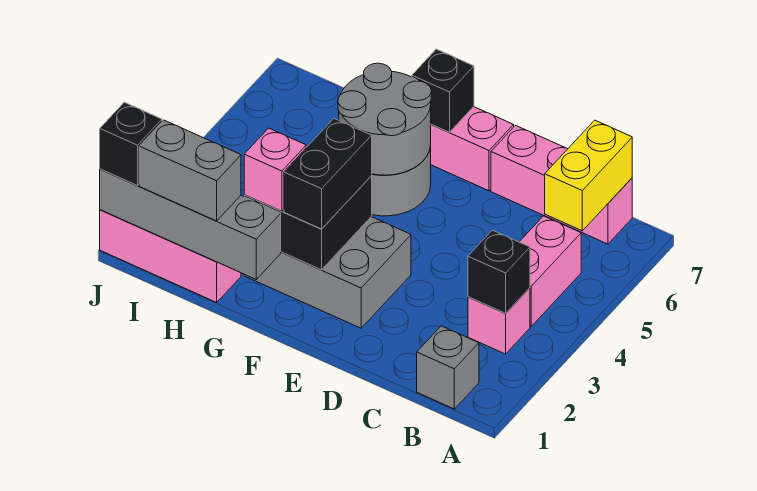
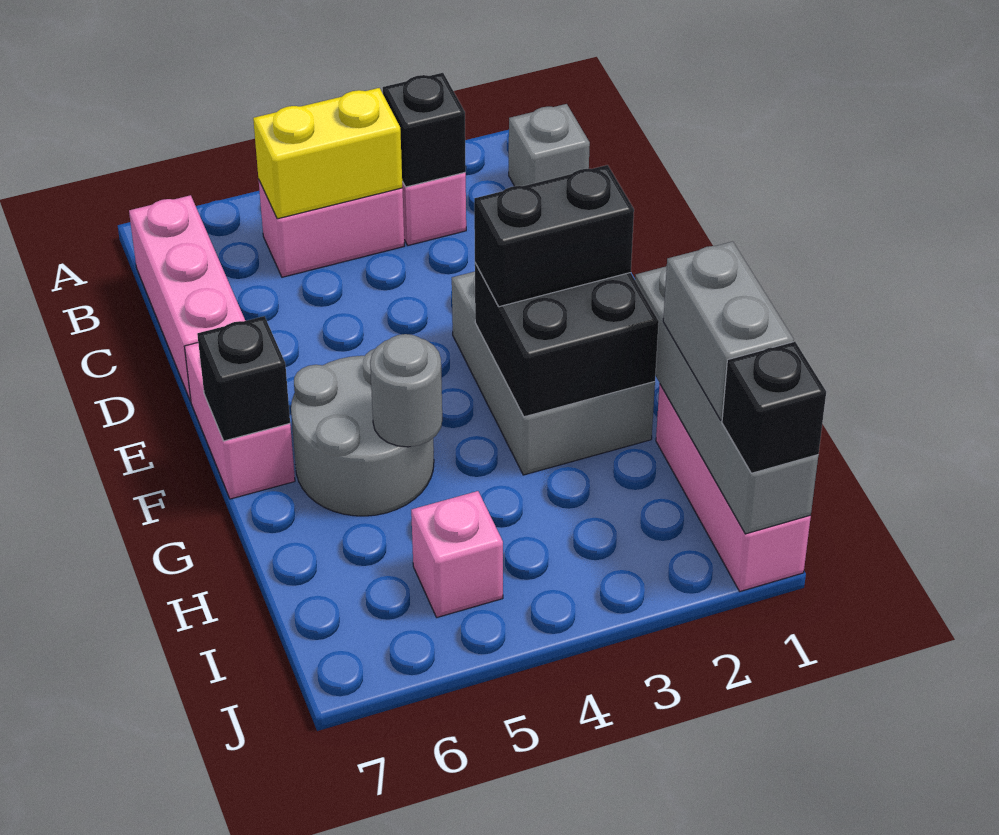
yellow brick B6:B7 level 2 -> yellow brick B4:B5 level 2
grey round brick F5:G6 level 2 -> grey round brick G5 level 2
pink brick G2 level 3 -> pink brick I5 level 1

